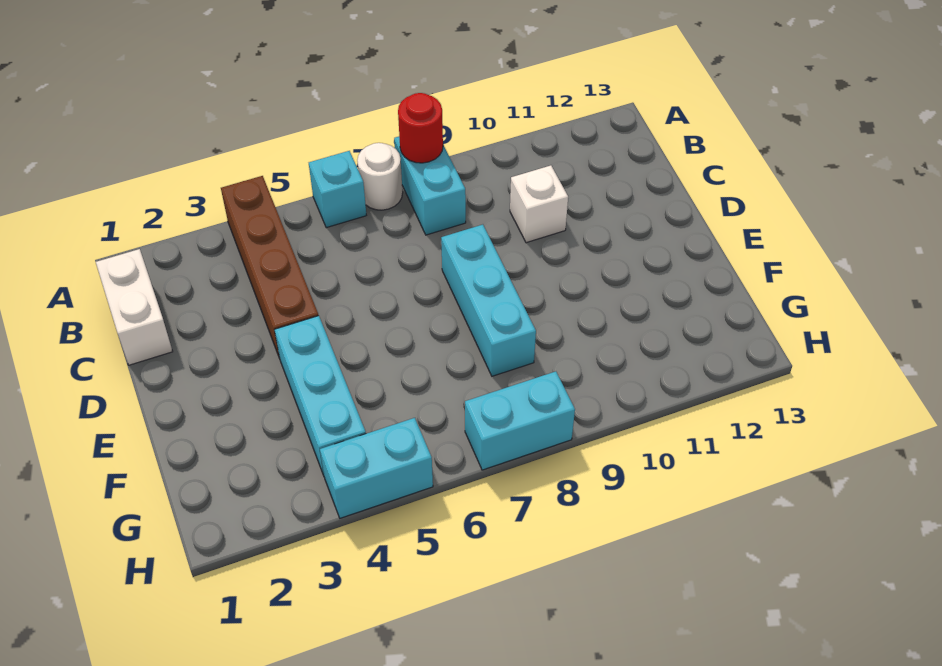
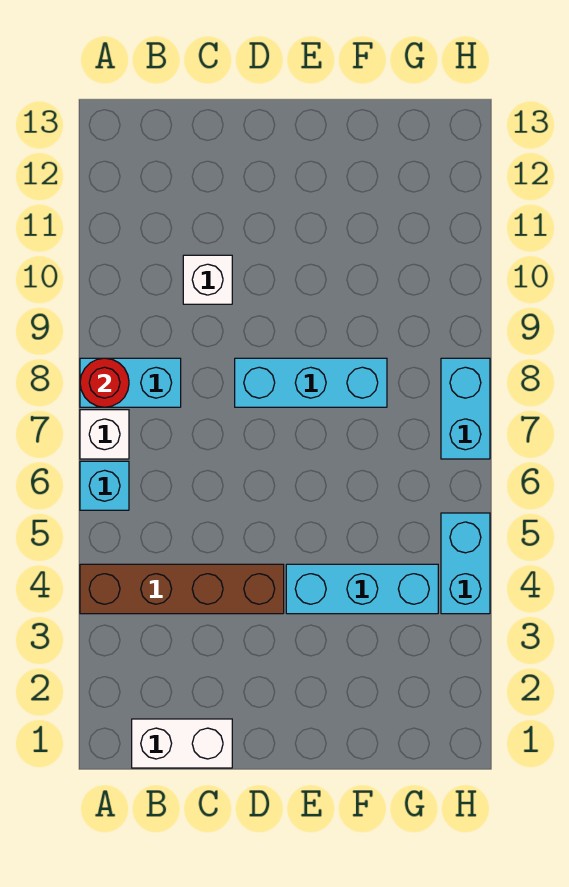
white round brick A7 level 1 -> white brick A7 level 1

